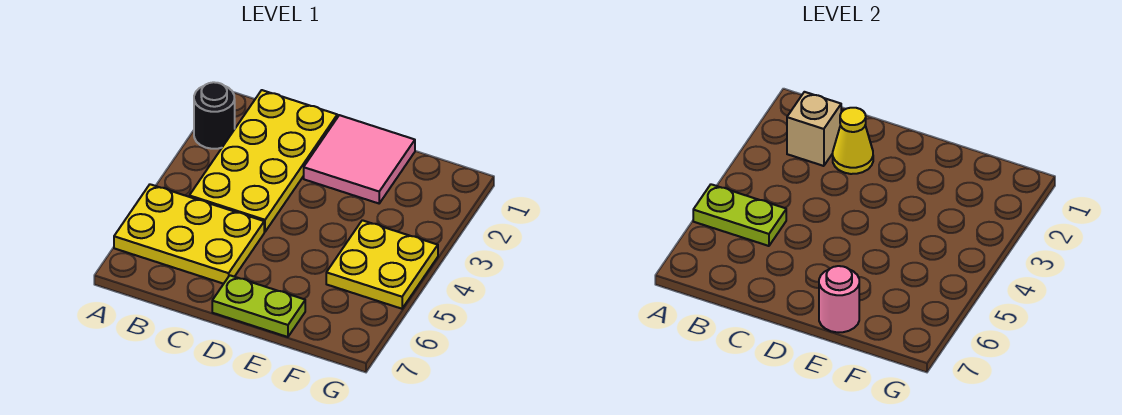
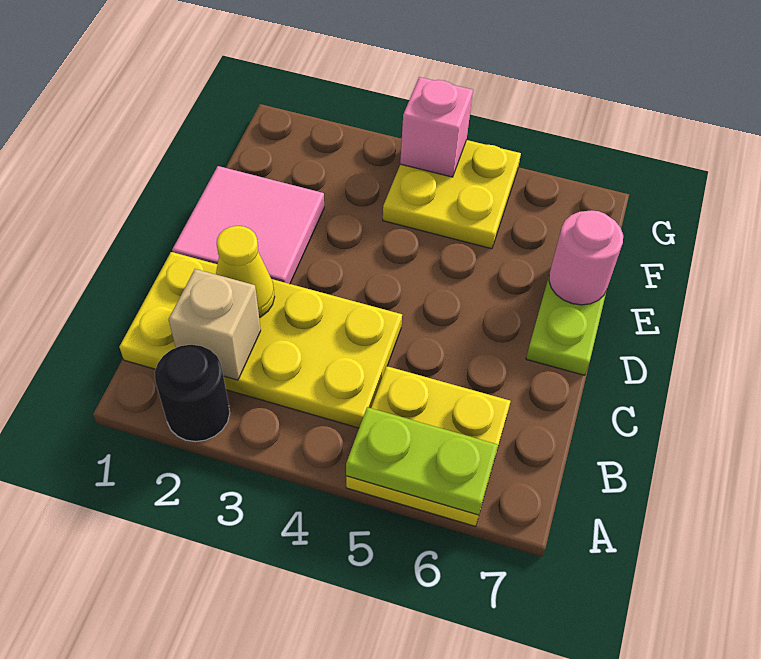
yellow plate A5:C6 level 1 -> yellow plate A5:B6 level 1
lime plate A5:B5 level 2 -> lime plate A5:A6 level 2
none -> pink brick G4 level 2

